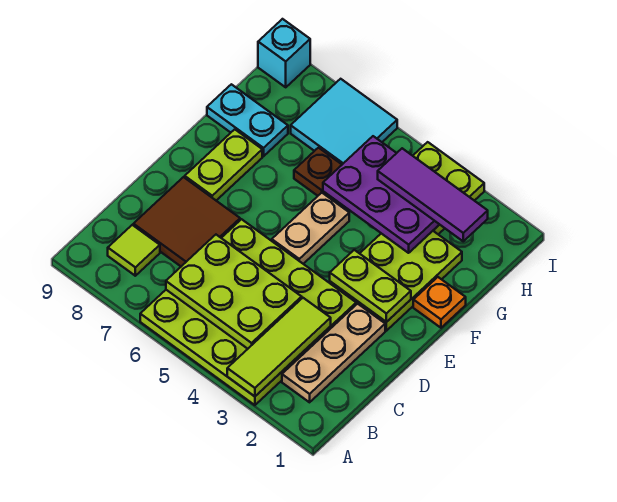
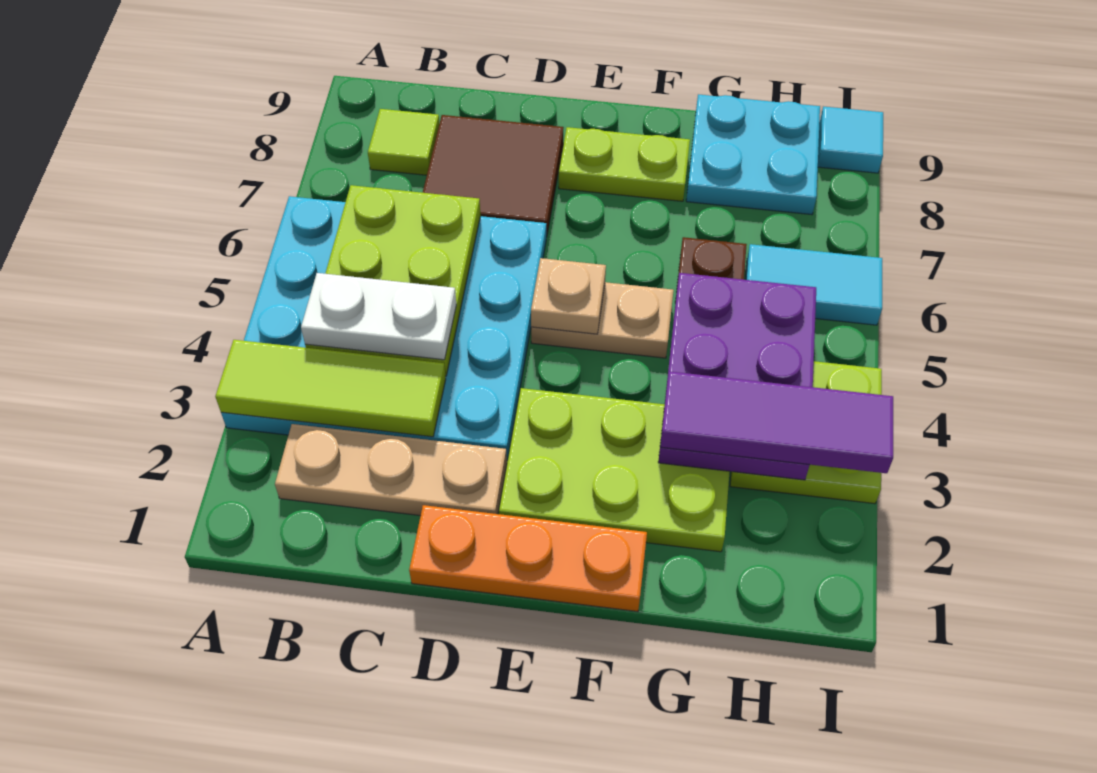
lime plate A3:D6 level 1 -> cyan plate A3:D6 level 1
none -> white plate B4:C4 level 3
lime plate E2:E3 level 2 -> none
none -> tan plate E5 level 2
orange plate F1 level 1 -> orange plate D1:F1 level 1
cyan plate G8:G9 level 1 -> cyan plate G8:H9 level 1
purple tile H2:H4 level 3 -> purple tile G3:I3 level 3
cyan tile H6:I7 level 1 -> cyan tile H6:I6 level 1
cyan brick I9 level 1 -> cyan tile I9 level 1

